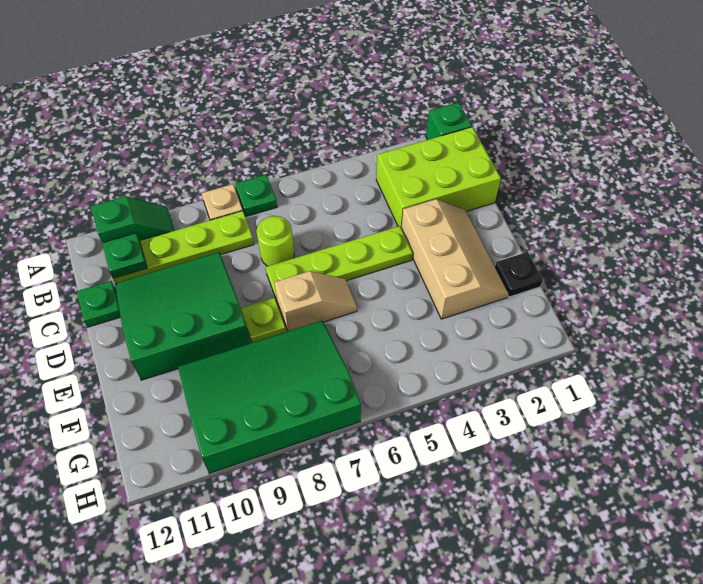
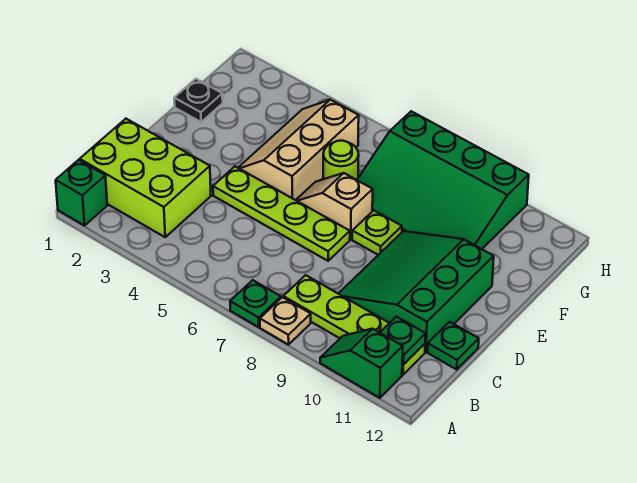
lime round brick C7 level 1 -> lime round brick F6 level 1
green slope C9:E11 level 1 top E -> green slope C9:E11 level 1 top 11
tan slope D2:F3 level 1 top 3 -> tan slope E4:G5 level 1 top 5

